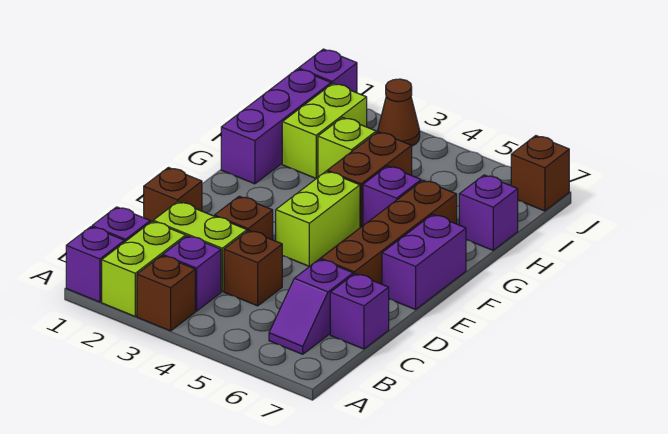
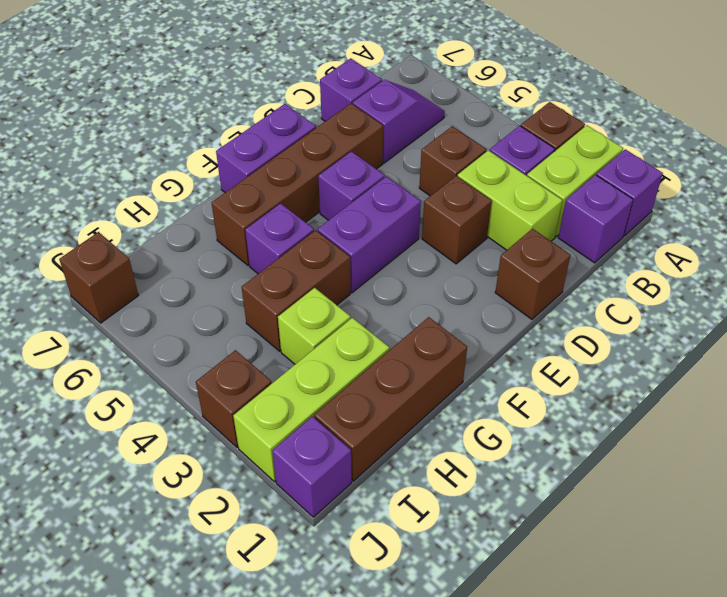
lime brick E4:F4 level 1 -> purple brick E4:F4 level 1
purple brick G1:I1 level 1 -> brown brick G1:I1 level 1
lime brick H2:I2 level 1 -> lime brick H2:J2 level 1
purple brick H7 level 1 -> purple brick E5 level 1
brown cone J3 level 1 -> brown brick J3 level 1

